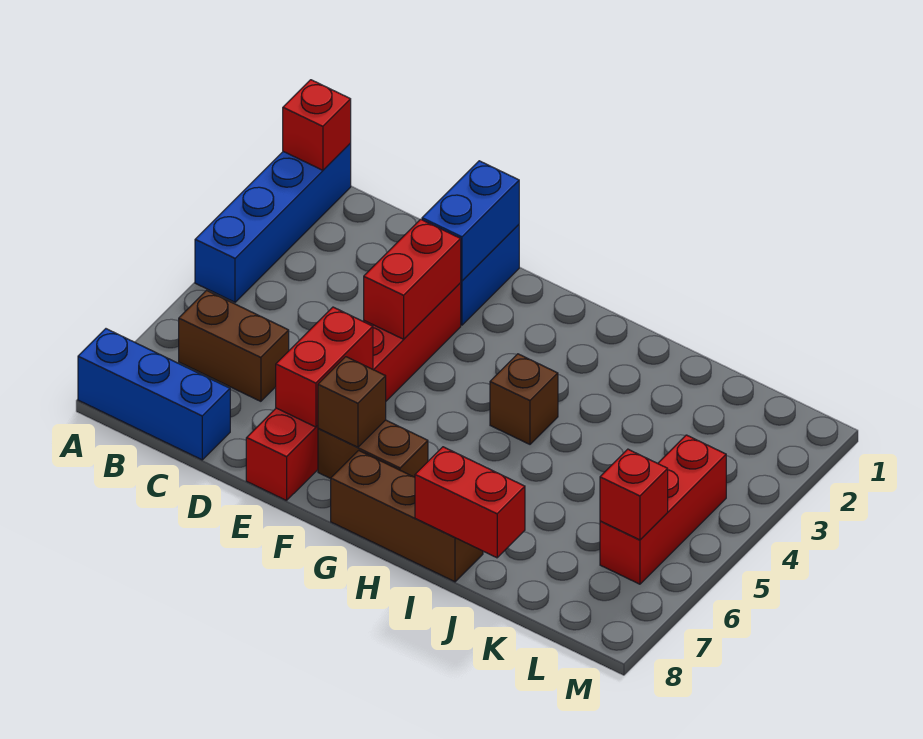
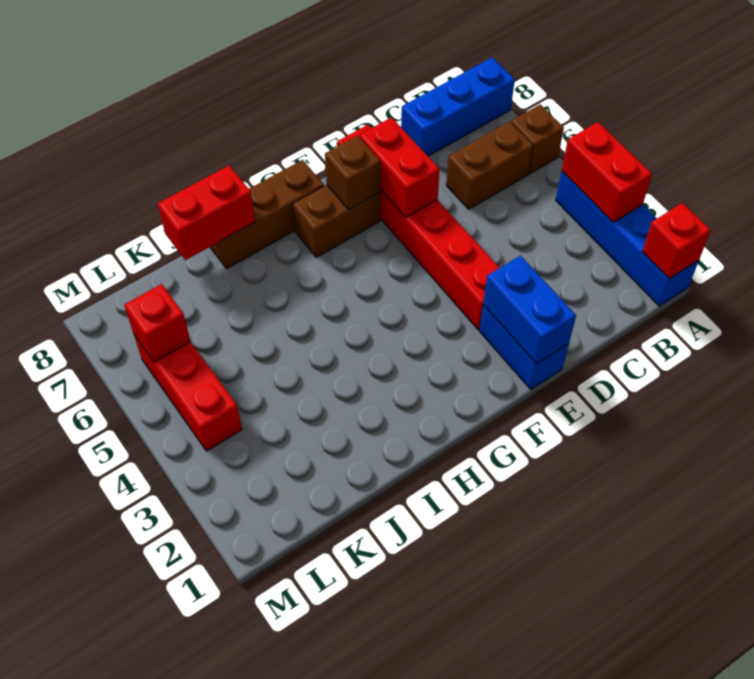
red brick E3:E4 level 2 -> red brick A3:A4 level 2
brown brick H4 level 1 -> brown brick A6 level 1

